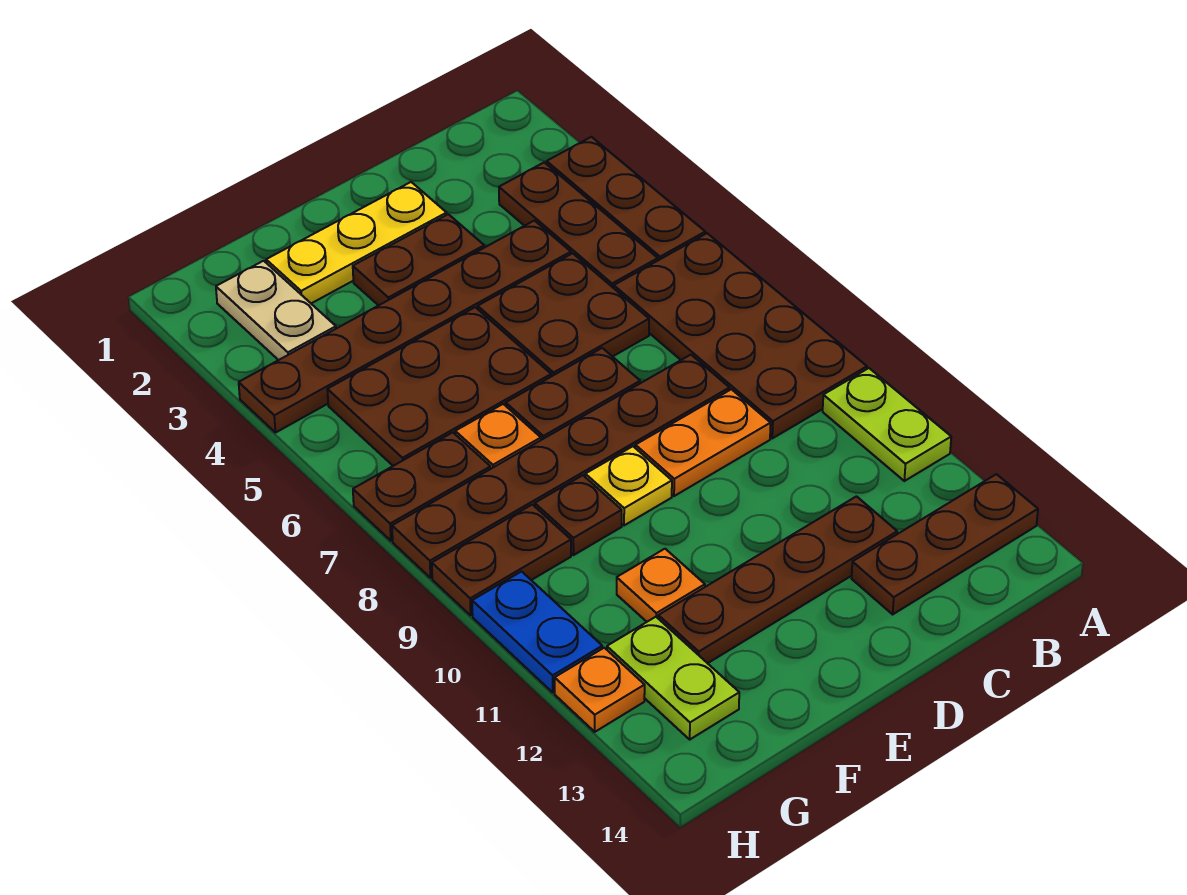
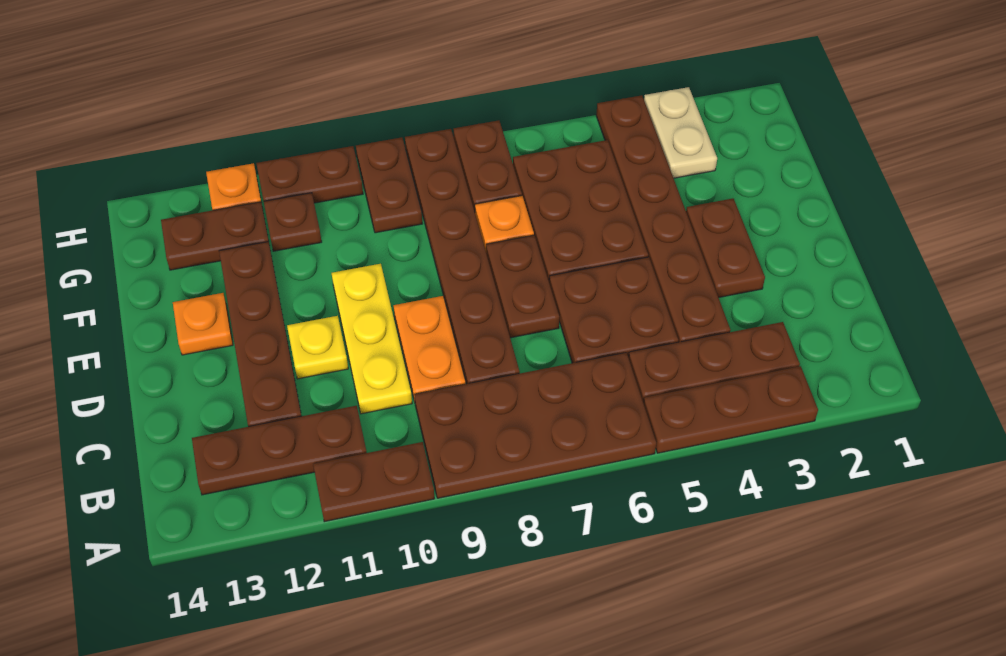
lime plate A10:A11 level 1 -> brown plate A10:A11 level 1
brown plate A13:C13 level 1 -> brown plate B11:B13 level 1
yellow plate D2:F2 level 1 -> yellow plate C10:E10 level 1
yellow plate E9 level 1 -> yellow plate D11 level 1
brown plate F9 level 1 -> brown plate G11 level 1
orange plate F11 level 1 -> orange plate E13 level 1
tan plate G2:G3 level 1 -> tan plate G3:H3 level 1
lime plate G12:G13 level 1 -> brown plate G12:G13 level 1
blue plate H10:H11 level 1 -> brown plate H10:H11 level 1

